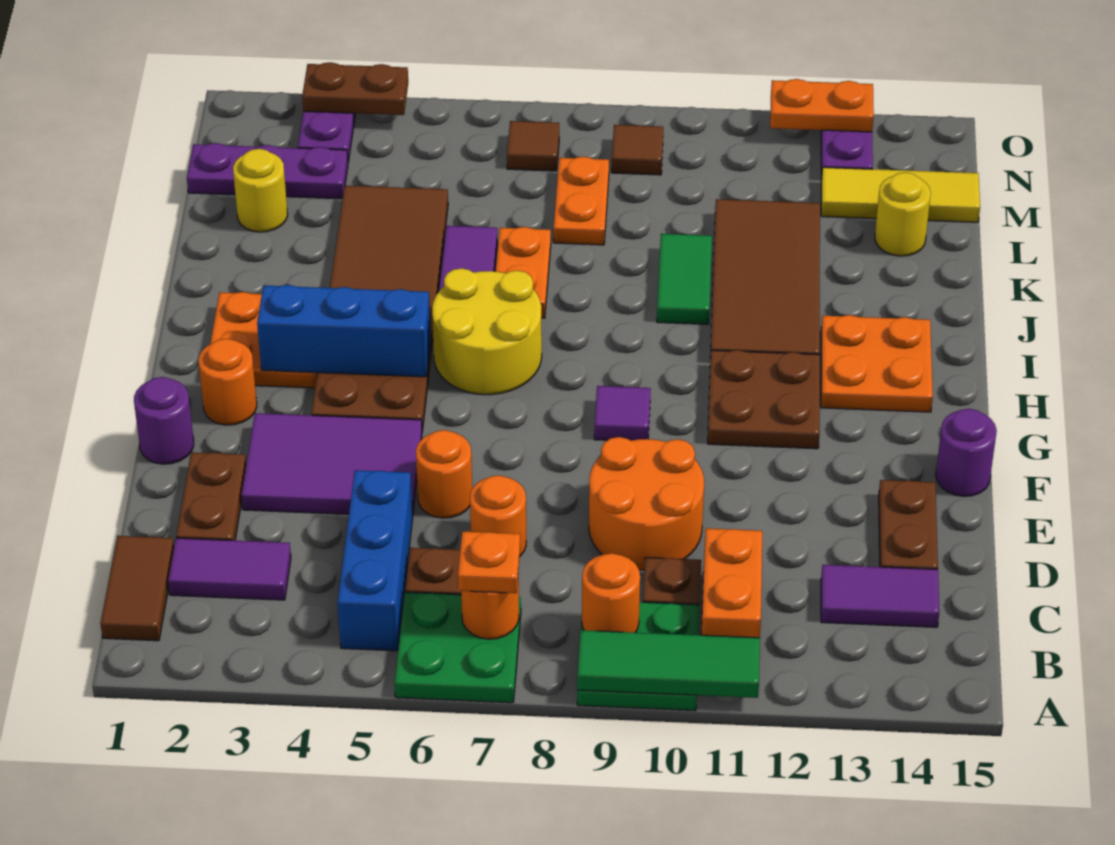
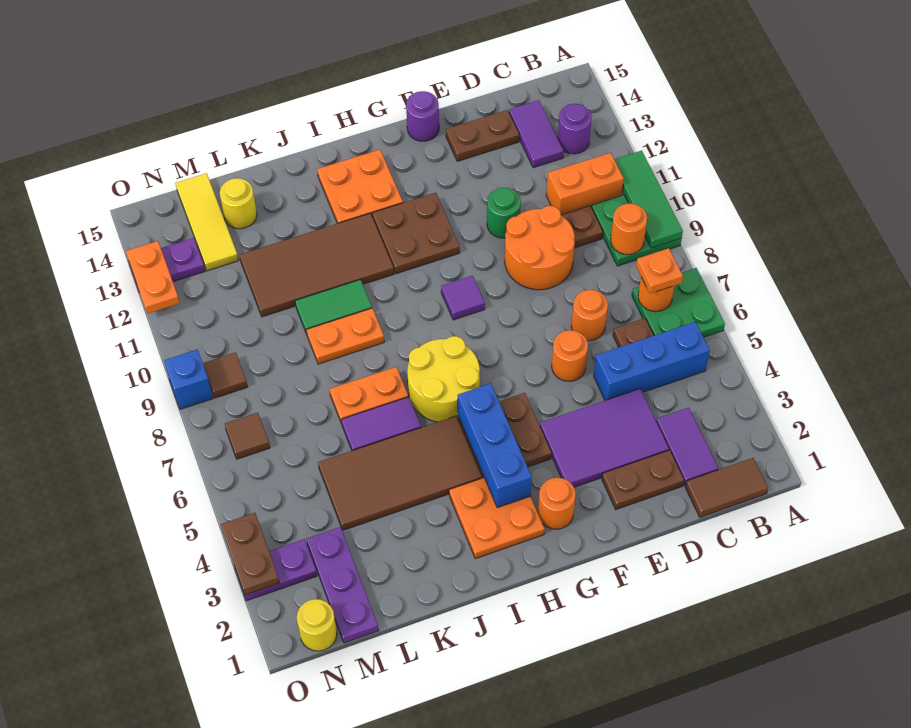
purple tile E3:F5 level 1 -> purple tile D3:F4 level 1
none -> green round brick E11 level 1
purple round brick F1 level 1 -> purple round brick B13 level 1
yellow round brick L2 level 1 -> yellow round brick N1 level 1
orange plate L8:M8 level 1 -> orange plate J9:K9 level 1
none -> blue brick O9 level 1

